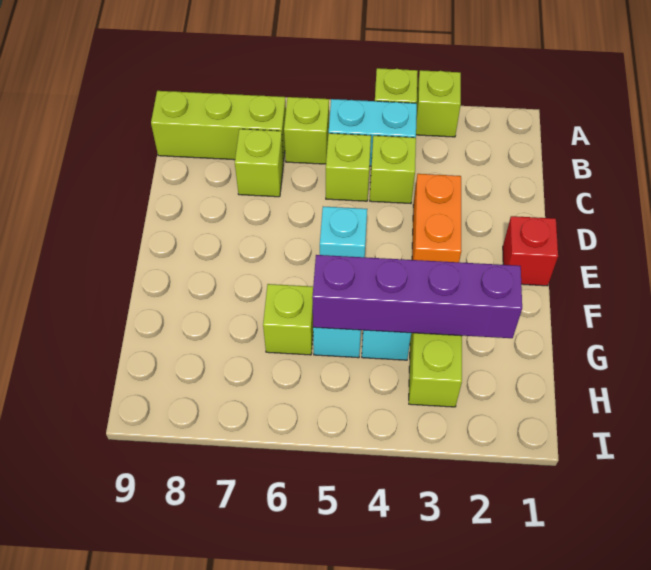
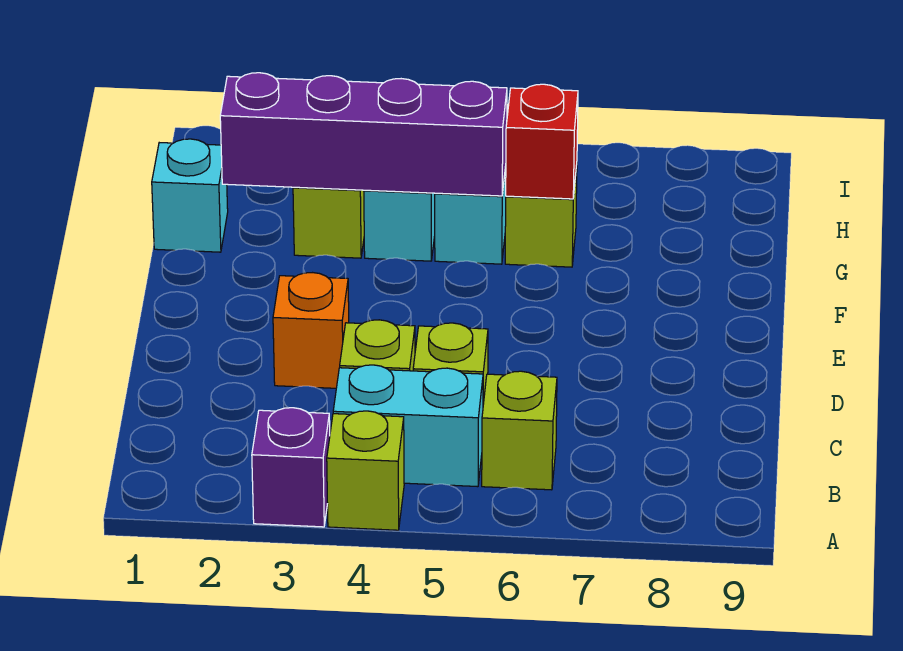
lime brick A3 level 1 -> purple brick A3 level 1
lime brick B7:B9 level 1 -> none
lime brick C7 level 1 -> none
orange brick D3:E3 level 1 -> orange brick D3 level 1
red brick E1 level 1 -> red brick G6 level 2
cyan brick E5 level 1 -> cyan brick G1 level 1

